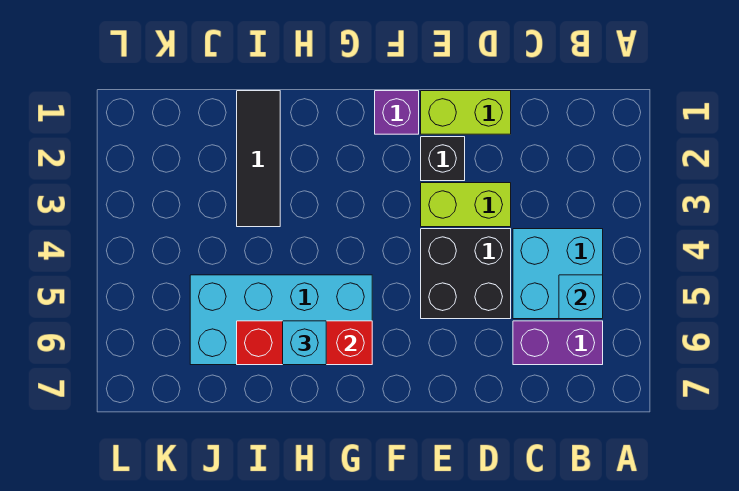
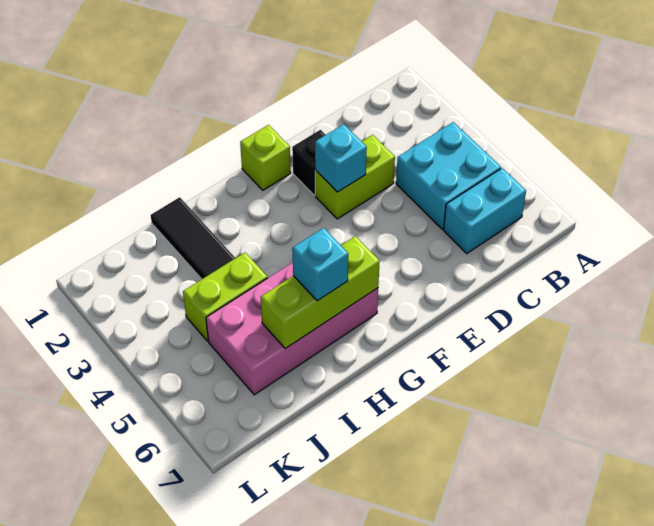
cyan brick B5 level 2 -> cyan brick E3 level 2
purple brick B6:C6 level 1 -> cyan brick B6:C6 level 1
lime brick D1:E1 level 1 -> lime brick I4:J4 level 1
black brick D4:E5 level 1 -> none
purple brick F1 level 1 -> lime brick F1 level 1
cyan brick G5:J6 level 1 -> pink brick G5:J6 level 1
red brick G6:I6 level 2 -> lime brick G6:I6 level 2

